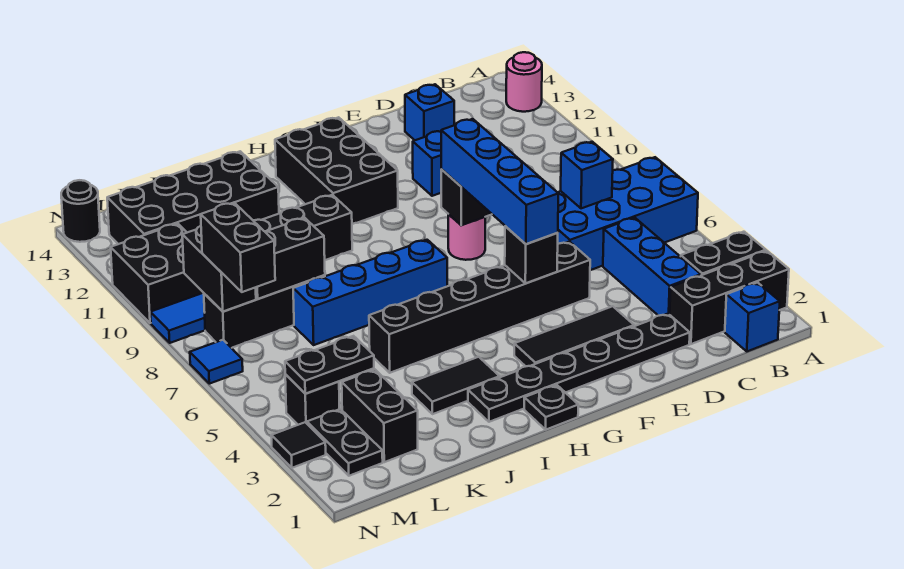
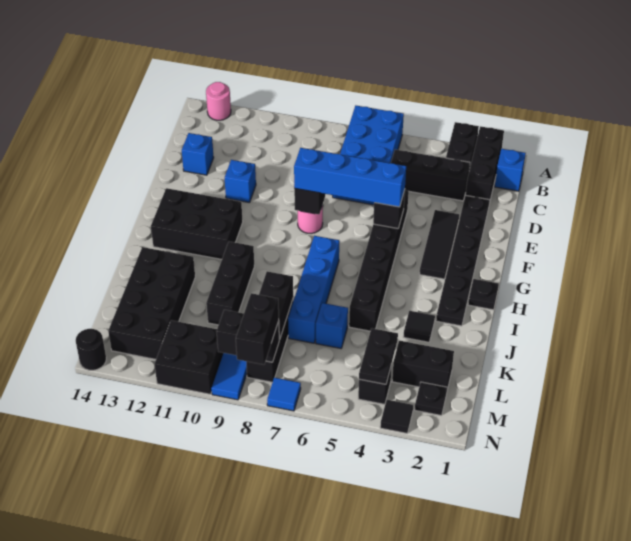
blue brick C3:C5 level 1 -> black brick C3:C5 level 1
blue brick C7 level 2 -> blue brick K6 level 1
black tile I3:J3 level 1 -> black tile J3 level 1
black plate M2:M3 level 1 -> black plate M2 level 1
black brick M7:M8 level 3 -> black brick M8:N8 level 3

